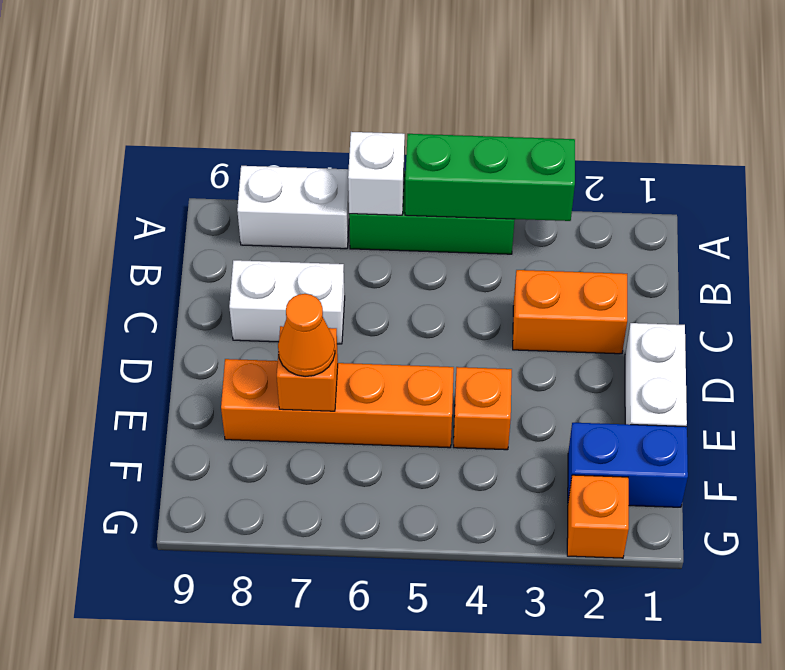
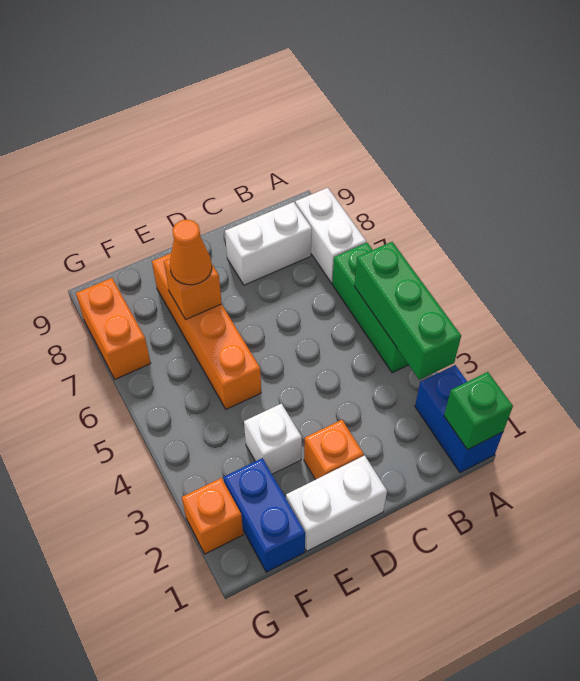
none -> blue brick A1:A2 level 1
none -> green brick A1 level 2
white brick A6 level 2 -> white brick E3 level 1
orange brick C2:C3 level 1 -> orange brick G7:G8 level 1
white brick C7:C8 level 1 -> white brick B8:C8 level 1
orange brick E4 level 1 -> orange brick D2 level 1

